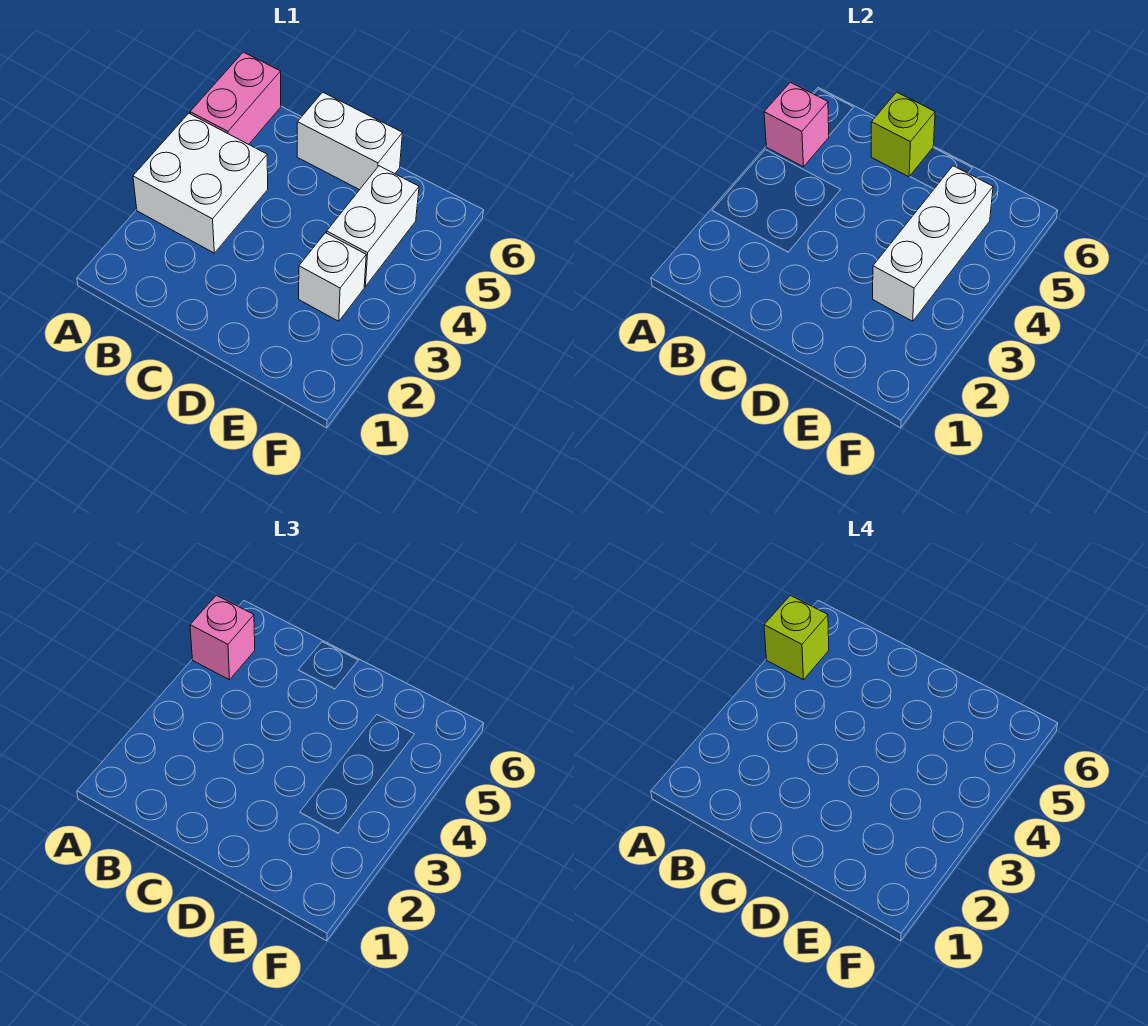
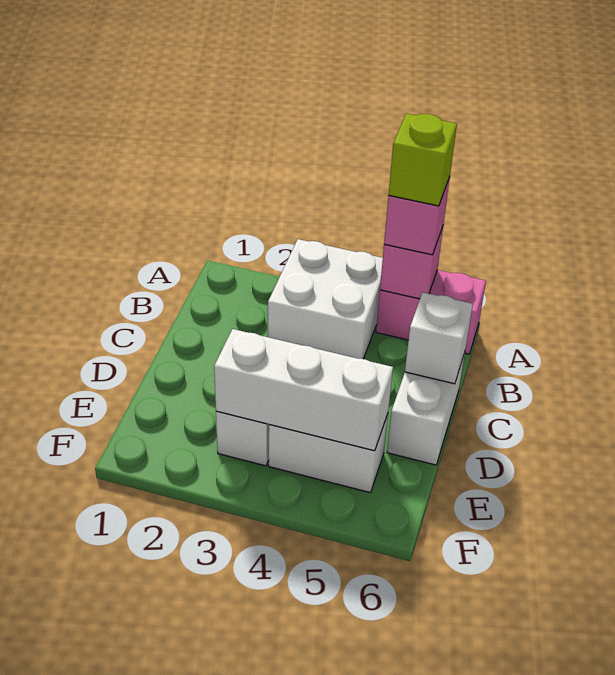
lime brick C6 level 2 -> white brick C6 level 2

